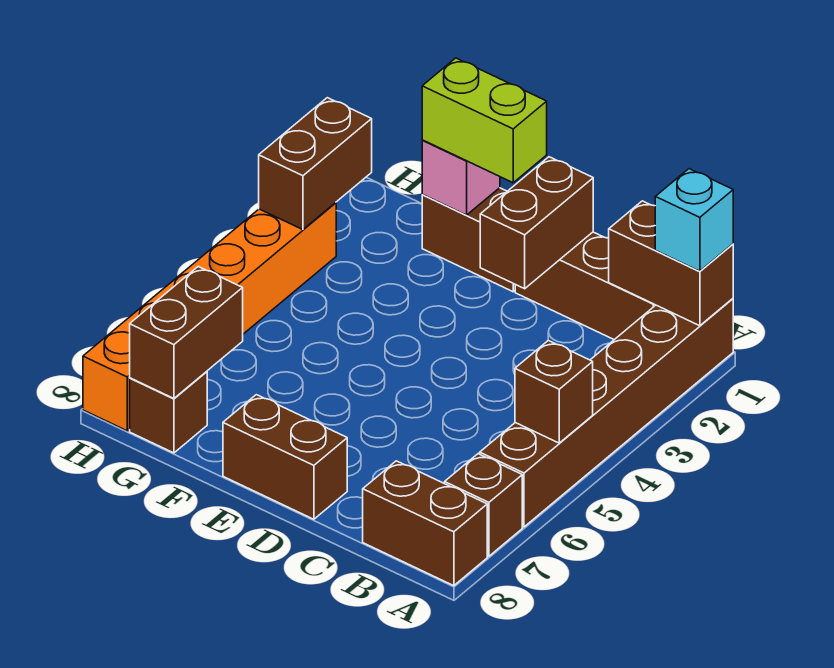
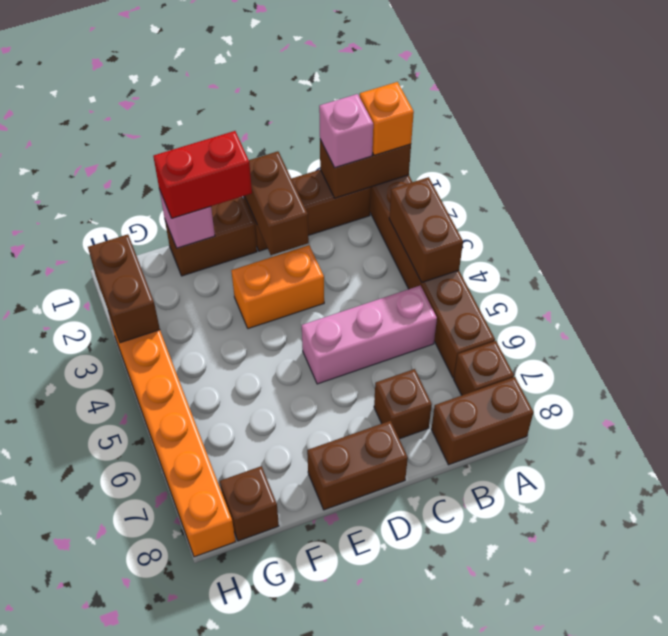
cyan brick A1 level 3 -> orange brick A1 level 3
brown brick A5 level 2 -> brown brick C7 level 1
none -> pink brick B1 level 3
none -> pink brick B5:D5 level 1
none -> orange brick D3:E3 level 1
lime brick E1:F1 level 3 -> red brick E1:F1 level 3
brown brick G7:G8 level 2 -> brown brick A3:A4 level 2

